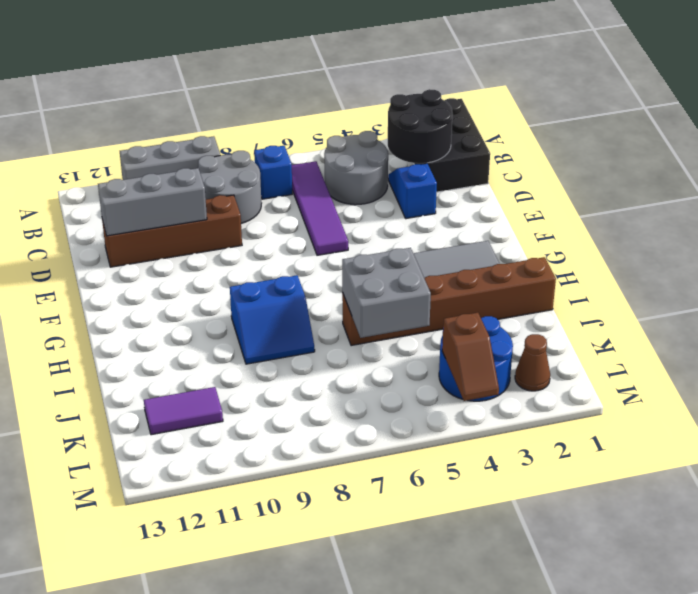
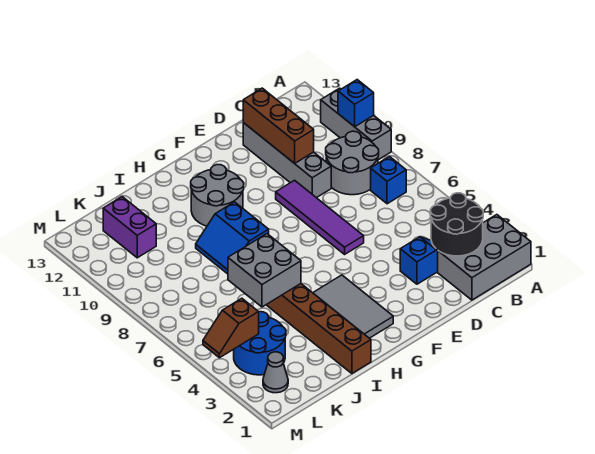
black brick A1:C2 level 1 -> grey brick A1:C2 level 1
none -> blue brick A10 level 2
grey round brick B4:C5 level 1 -> grey round brick G10:H11 level 1
purple tile B6:E6 level 1 -> purple tile E6:E9 level 1
brown brick D9:D12 level 1 -> grey brick D9:D12 level 1
grey brick D10:D12 level 2 -> brown brick D10:D12 level 2
purple tile K11:K12 level 1 -> purple brick K11:K12 level 1
brown cone L2 level 1 -> grey cone L2 level 1

